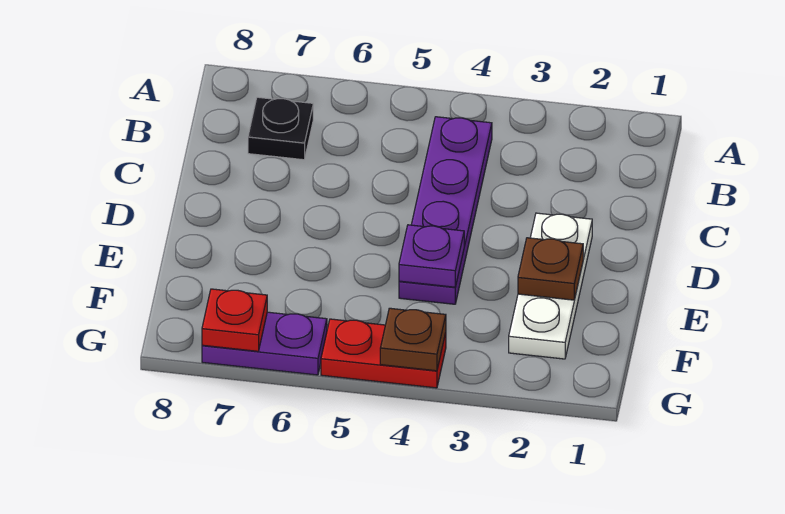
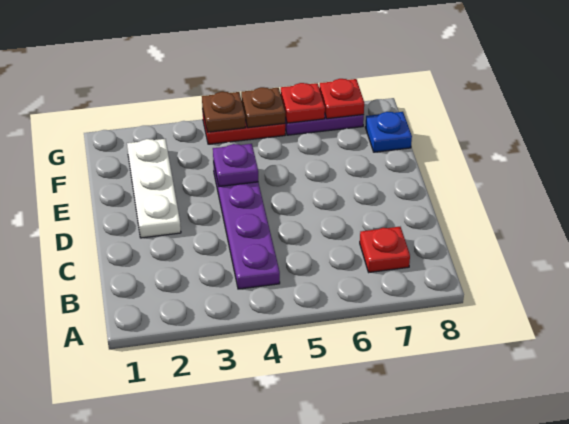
black plate B7 level 1 -> red plate B7 level 1
brown plate E2 level 2 -> brown plate G5 level 2
none -> blue plate F8 level 1
none -> red plate G6 level 2

